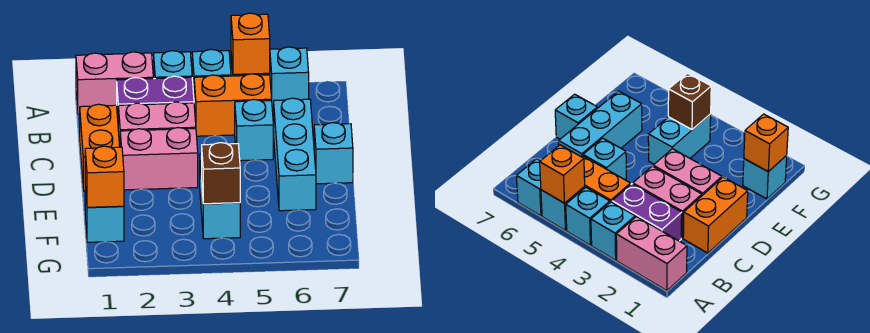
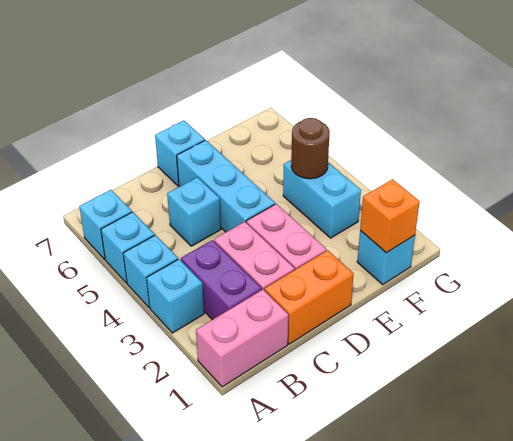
pink brick A1:A2 level 1 -> pink brick A1:B1 level 1
orange brick A5 level 2 -> none
orange brick B4:B5 level 1 -> none
cyan brick C6:E6 level 1 -> cyan brick D4:D6 level 1
cyan brick E4:F4 level 1 -> cyan brick F3:F4 level 1
brown brick F4 level 2 -> brown round brick F4 level 2

